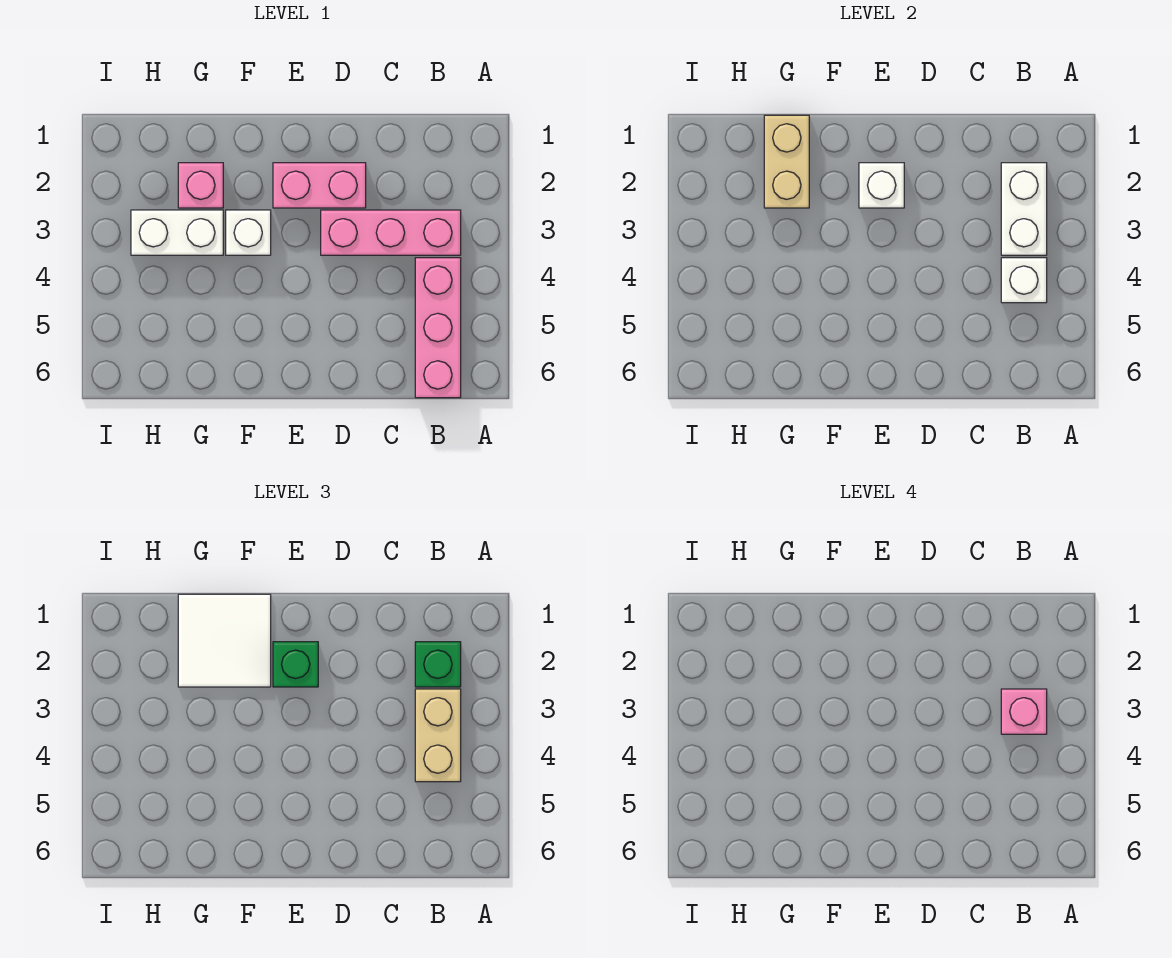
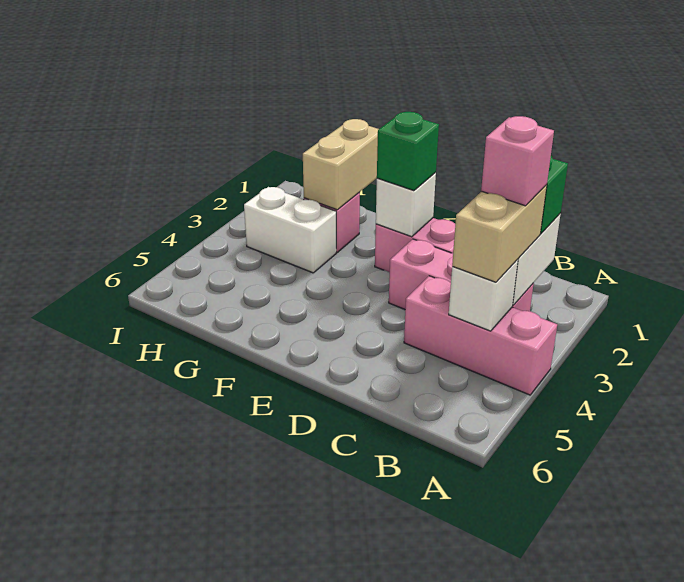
pink brick B4:B6 level 1 -> pink brick A4:C4 level 1
white tile F1:G2 level 3 -> none
white brick F3 level 1 -> none

